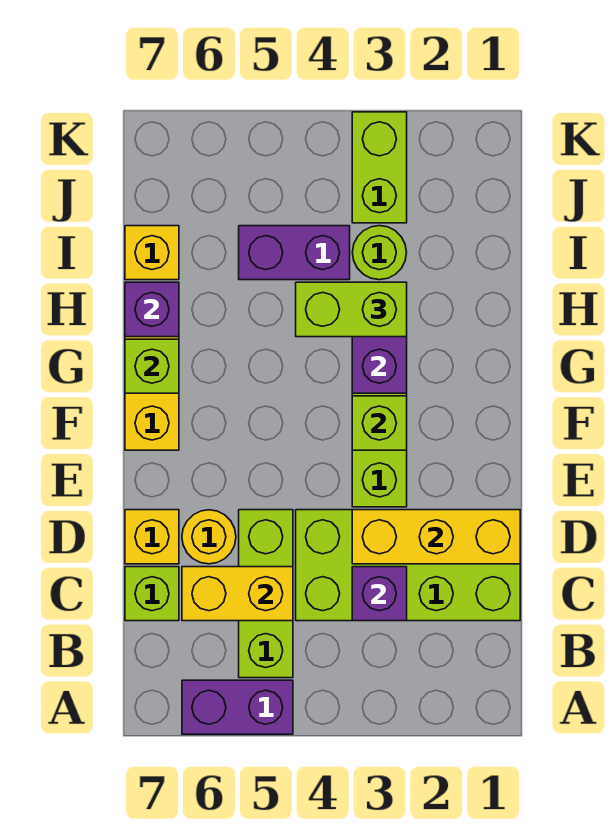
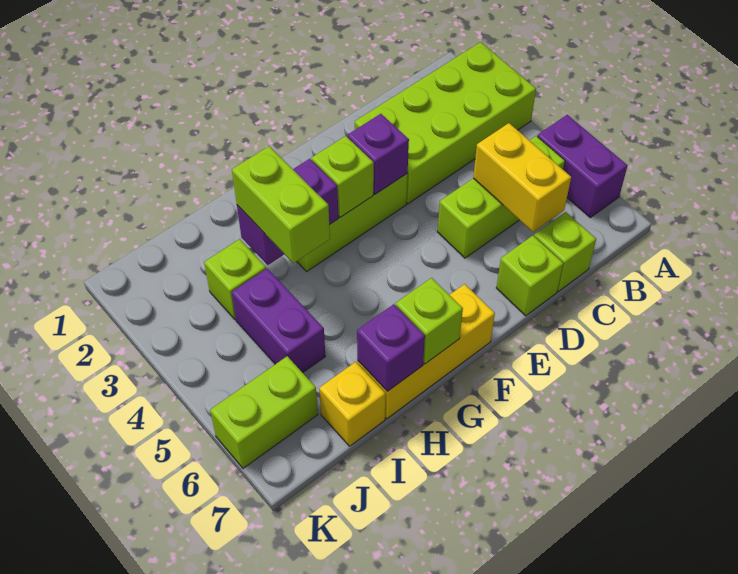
lime brick C1:D4 level 1 -> lime brick A2:D3 level 1
purple brick C3 level 2 -> purple brick E3 level 2
yellow brick D1:D3 level 2 -> none
yellow round brick D6 level 1 -> none
yellow brick D7 level 1 -> lime brick D7 level 1
lime round brick I3 level 1 -> lime brick I3 level 1
lime brick J3:K3 level 1 -> lime brick J6:K6 level 1

